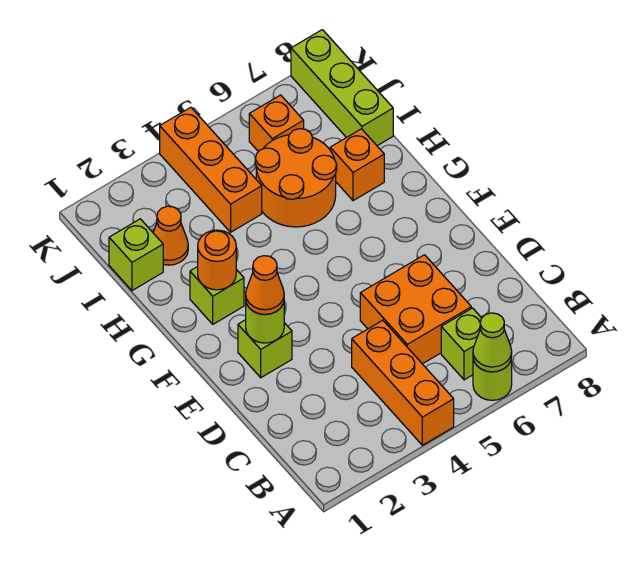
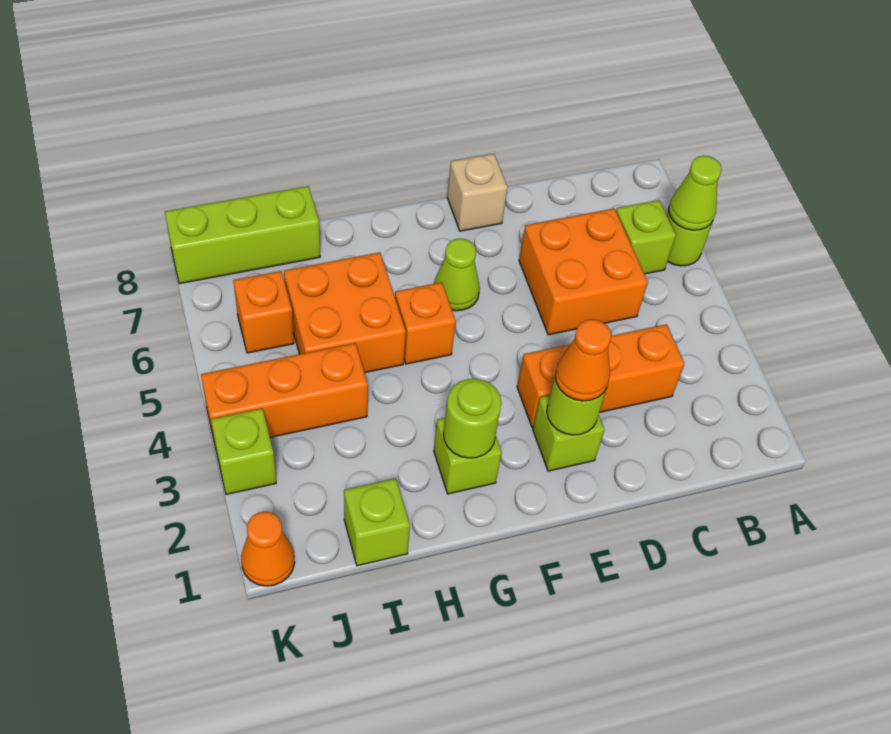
orange brick A4:C4 level 1 -> orange brick C3:E3 level 1
none -> tan brick E8 level 1
none -> lime cone F6 level 1
orange round brick G2 level 2 -> lime round brick G2 level 2
orange round brick H5:I6 level 1 -> orange brick H5:I6 level 1
orange brick H7 level 1 -> orange brick G5 level 1
orange cone I2 level 1 -> orange cone K1 level 1
none -> lime brick K3 level 1

